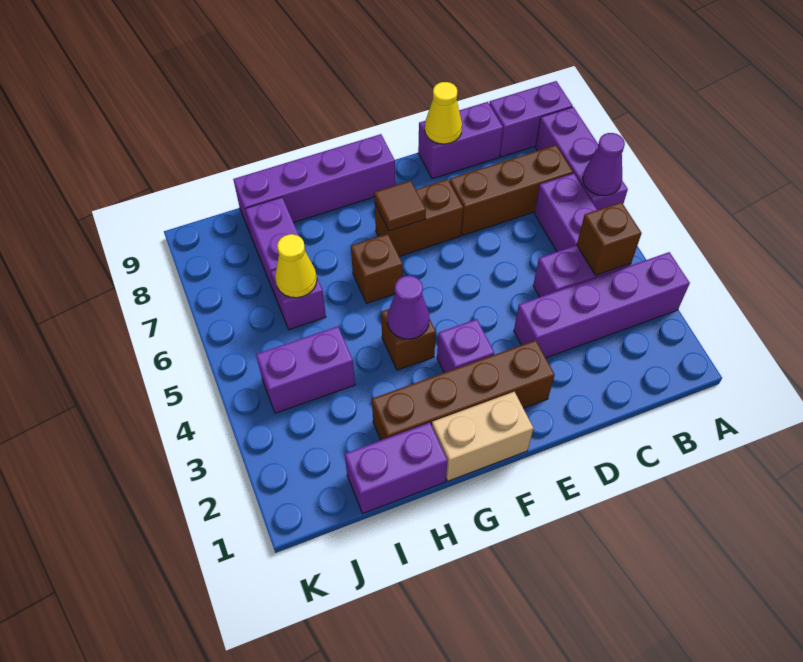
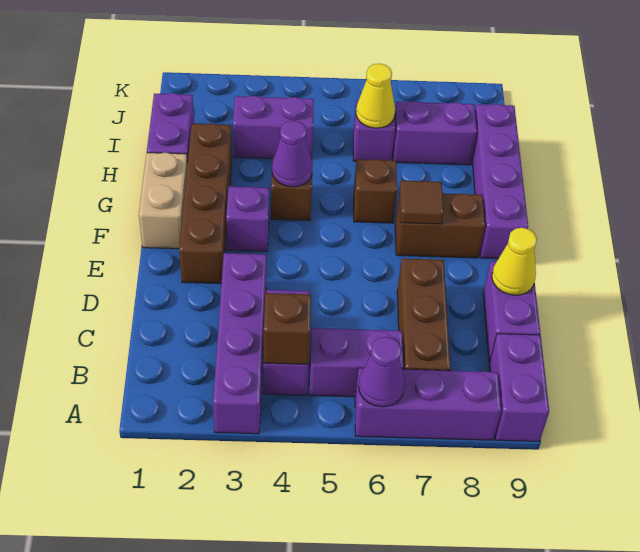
brown brick E7:F7 level 1 -> brown brick F7:F8 level 1
purple brick I4:J4 level 1 -> purple brick I3:I4 level 1

